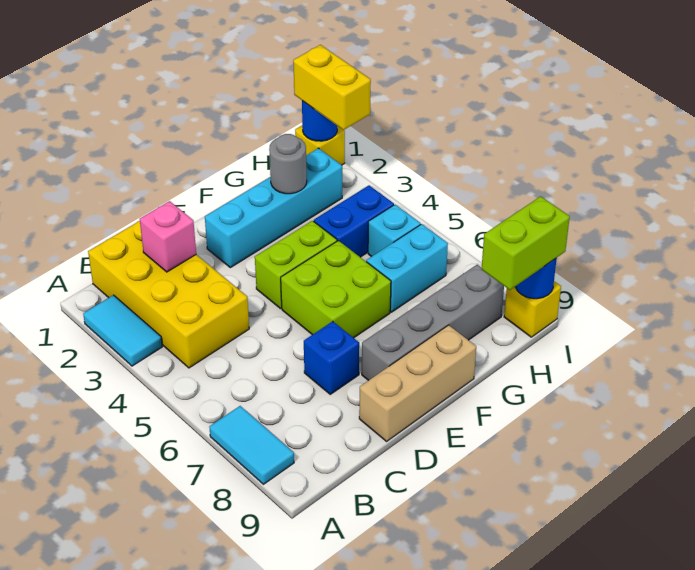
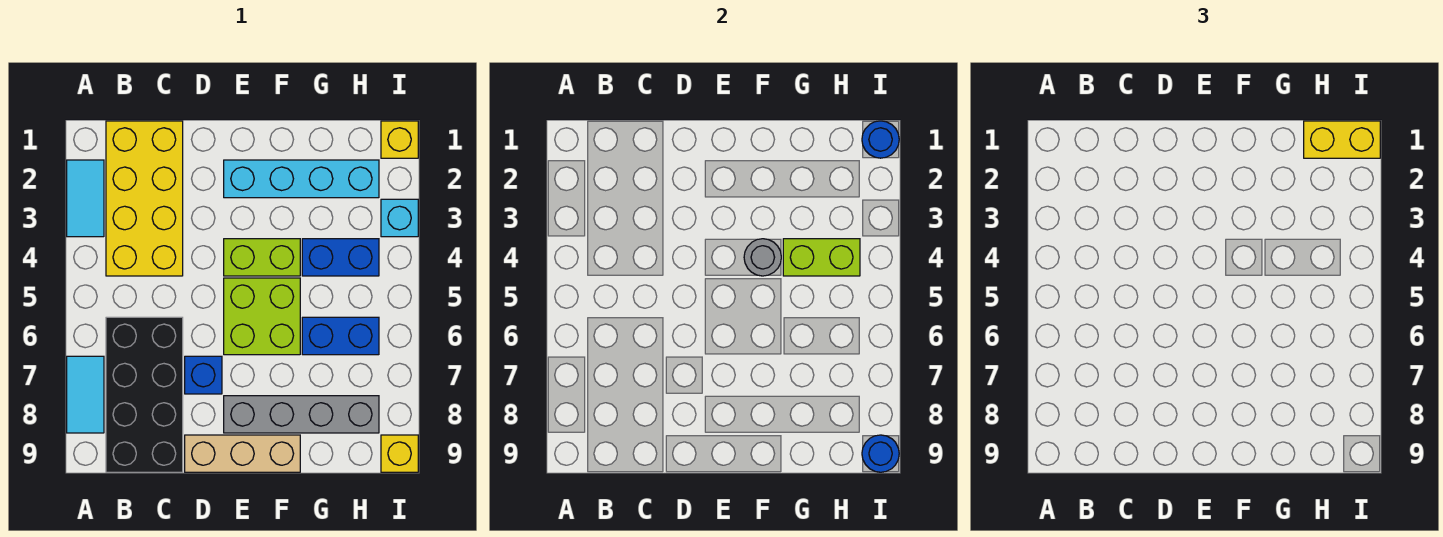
none -> black brick B6:C9 level 1
pink brick C2 level 2 -> none
grey round brick G2 level 2 -> grey round brick F4 level 2
cyan brick G6:H6 level 1 -> blue brick G6:H6 level 1
cyan brick H5 level 1 -> cyan brick I3 level 1
lime brick H9:I9 level 3 -> lime brick G4:H4 level 2
yellow brick I1:I2 level 3 -> yellow brick H1:I1 level 3

